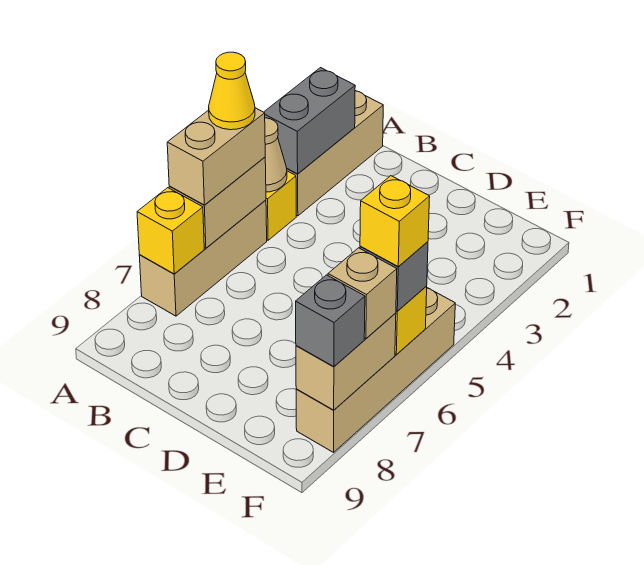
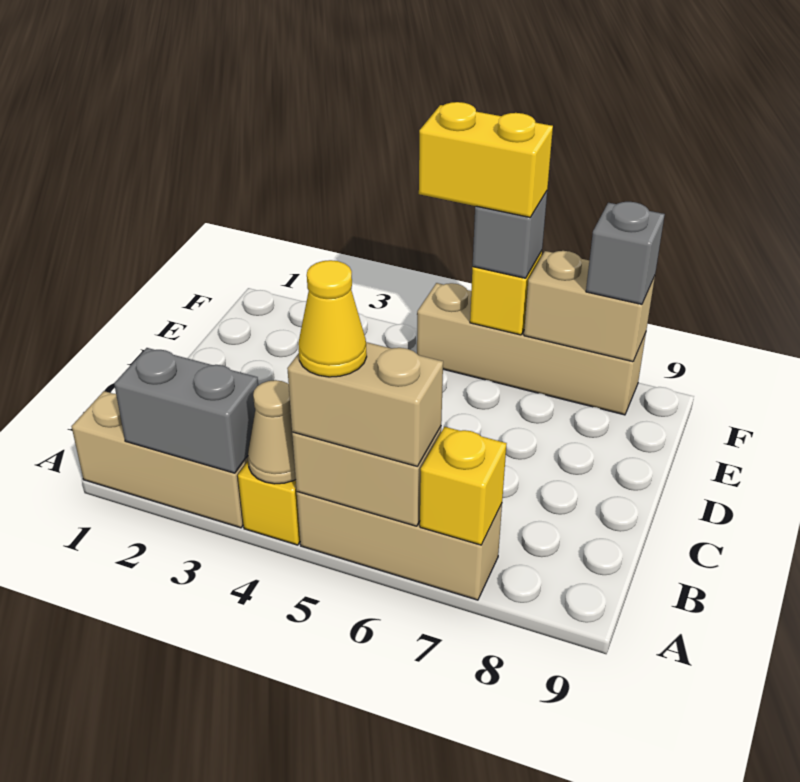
yellow brick F6 level 4 -> yellow brick F5:F6 level 4
tan brick F7 level 3 -> none

